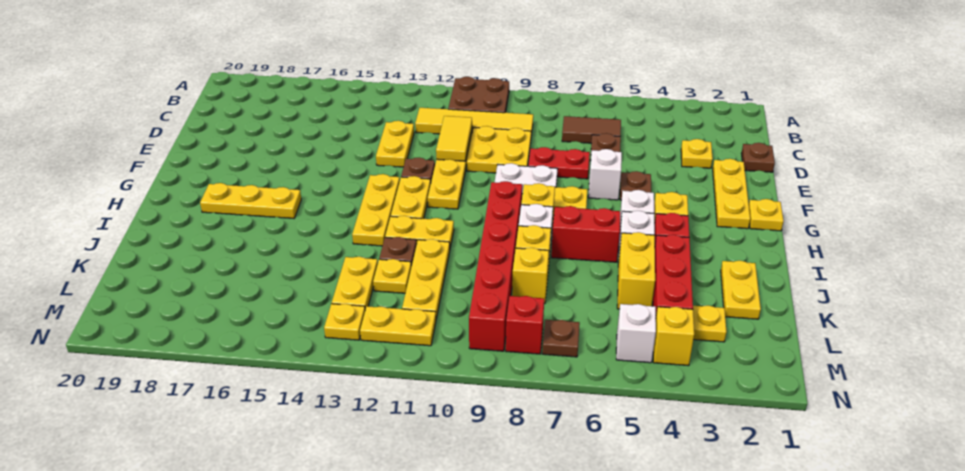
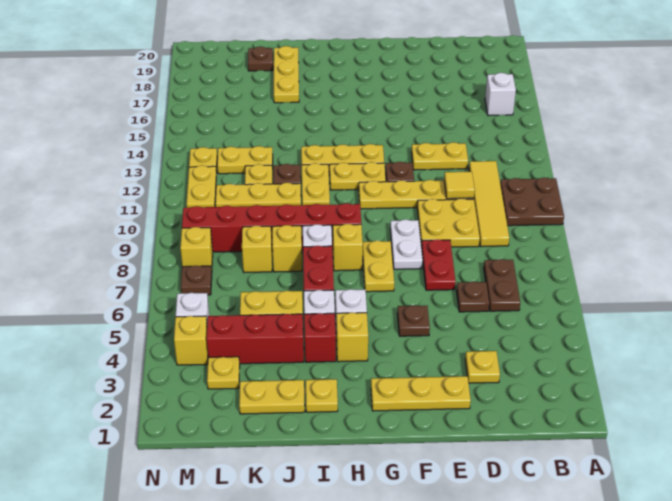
brown tile C6:C7 level 1 -> brown plate C6:C7 level 1
brown plate D1 level 1 -> brown plate K19 level 1
yellow tile D11:E11 level 2 -> yellow tile D11 level 2
white brick F6 level 1 -> white brick B16 level 1
yellow plate G1 level 1 -> yellow plate I2 level 1
yellow plate H16:H18 level 1 -> yellow plate J17:J19 level 1
red brick M8 level 1 -> yellow brick M8 level 1

